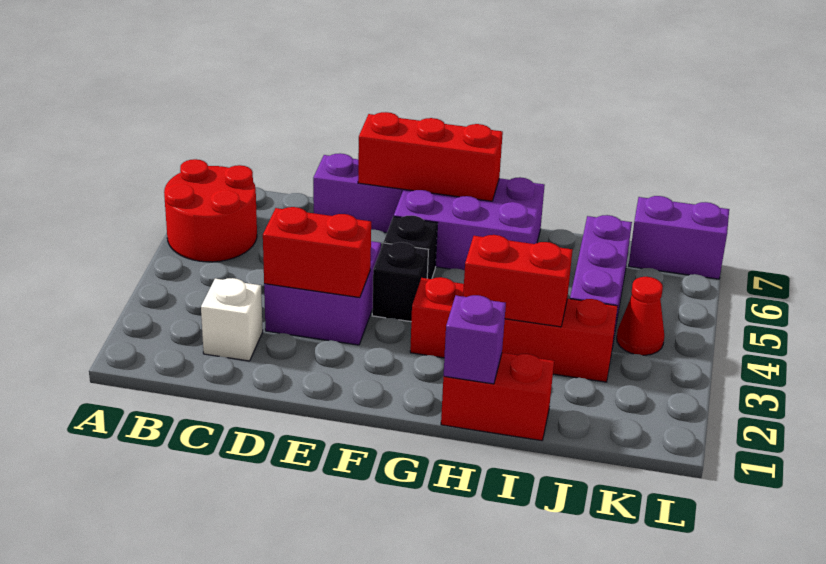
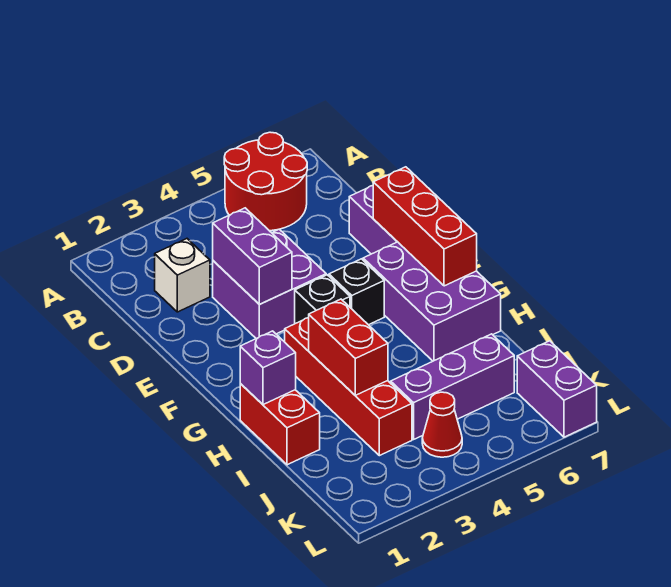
red brick D3:E3 level 2 -> purple brick D3:E3 level 2

